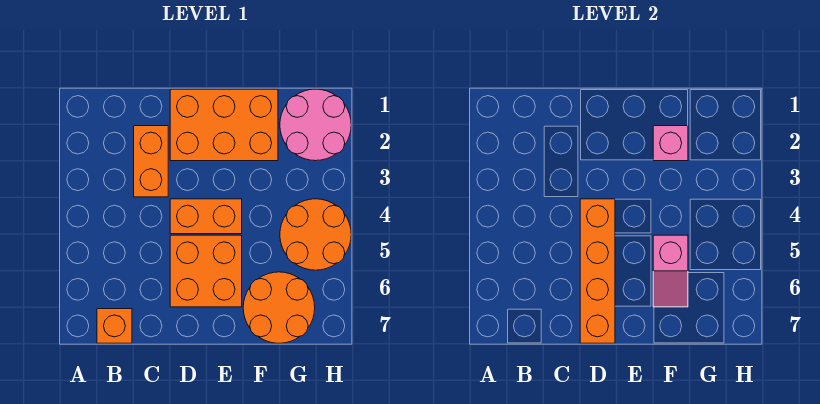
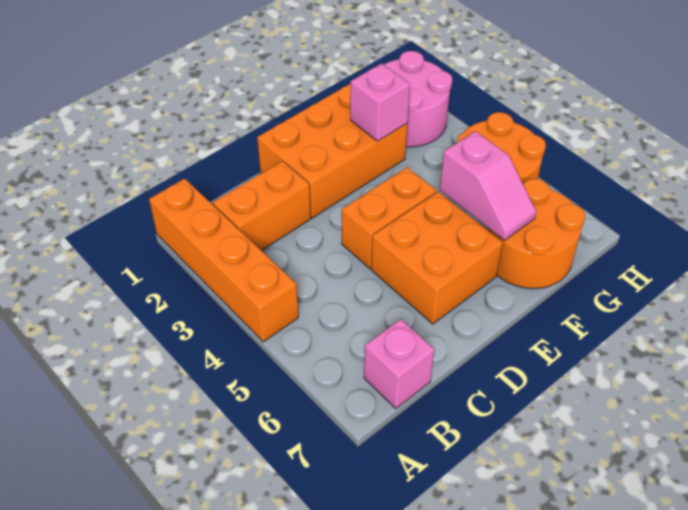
orange brick B7 level 1 -> pink brick B7 level 1
orange brick C2:C3 level 1 -> orange brick B2:C2 level 1
orange brick D4:D7 level 2 -> orange brick A1:A4 level 1

